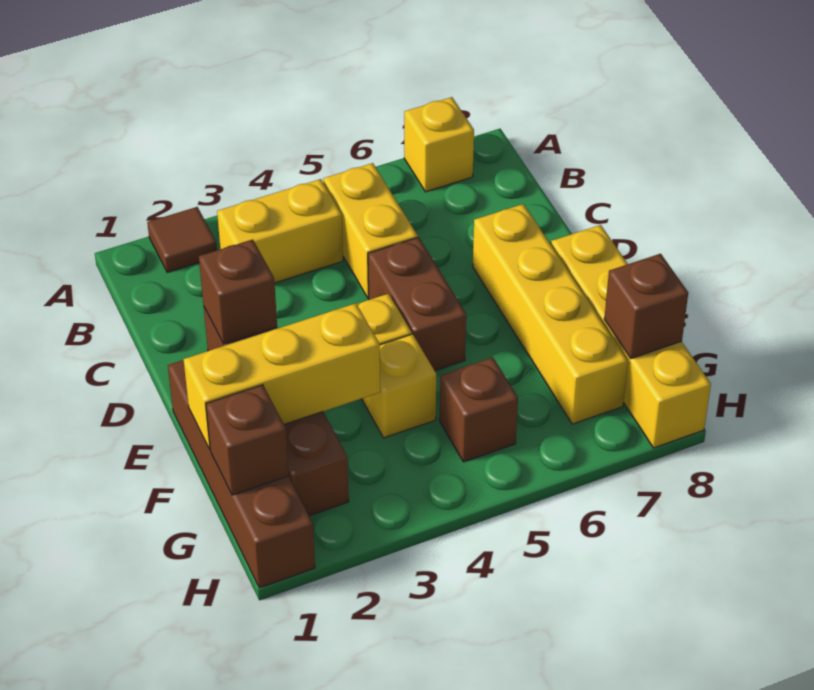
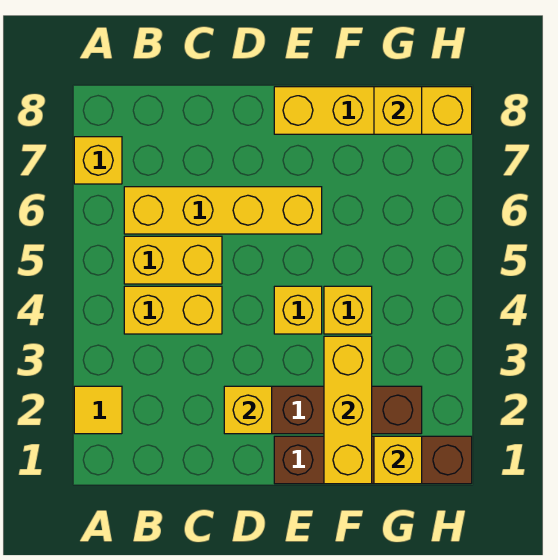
brown tile A2 level 1 -> yellow tile A2 level 1
yellow brick B3:B4 level 1 -> yellow brick B4:C4 level 1
brown brick D2 level 2 -> yellow brick D2 level 2
brown brick D5:E5 level 1 -> none
yellow brick D7:G7 level 1 -> yellow brick B6:E6 level 1
brown brick G1 level 2 -> yellow brick G1 level 2
brown brick G5 level 1 -> none
brown brick G8 level 2 -> yellow brick G8 level 2

